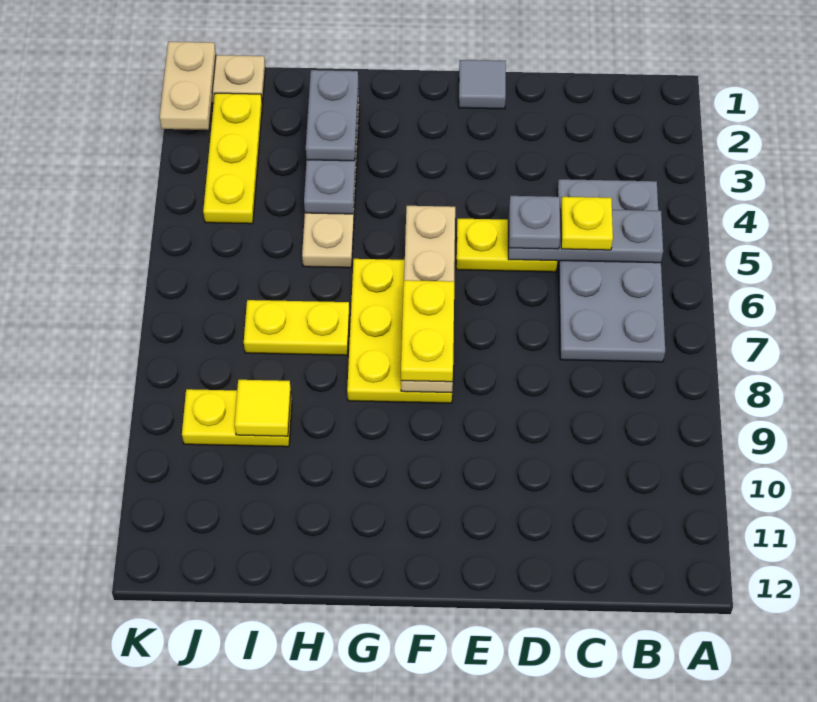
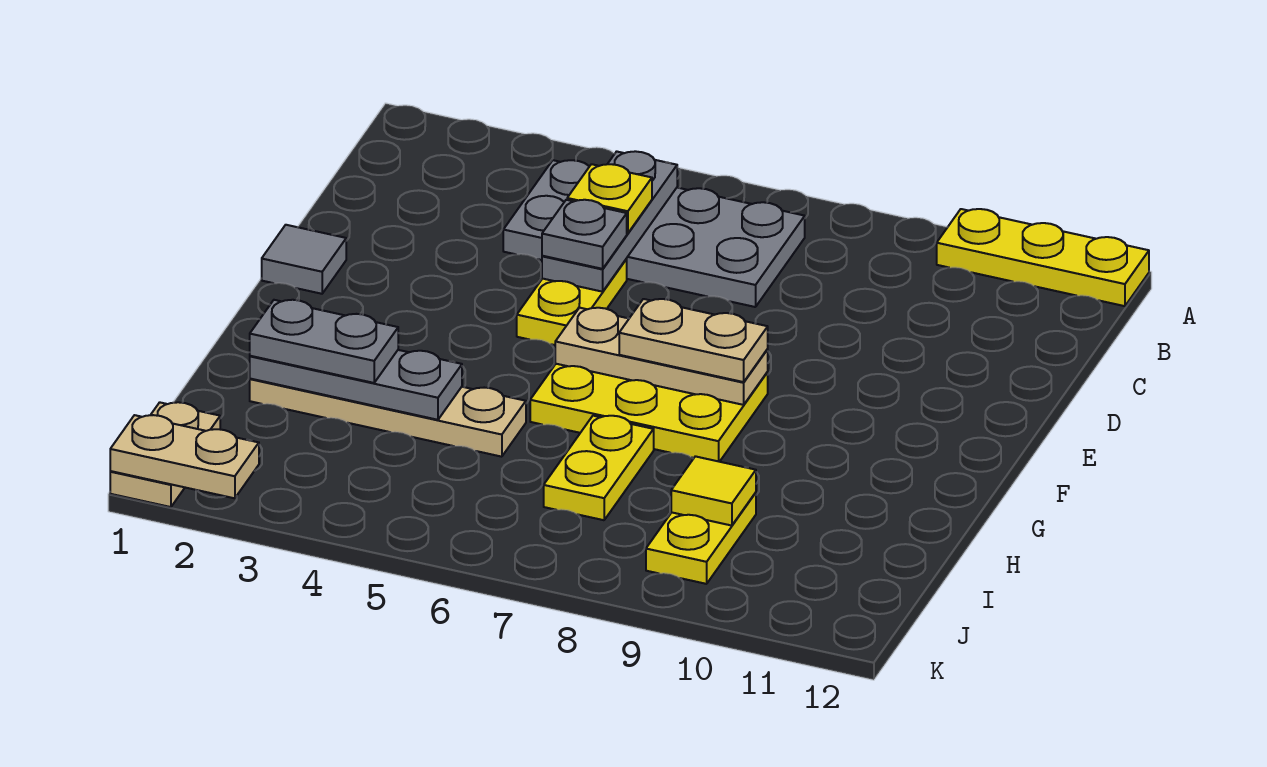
tan plate F5:F8 level 2 -> tan plate F6:F8 level 2
yellow plate F7:F8 level 3 -> tan plate F7:F8 level 3
yellow plate J2:J4 level 1 -> yellow plate A10:A12 level 1

